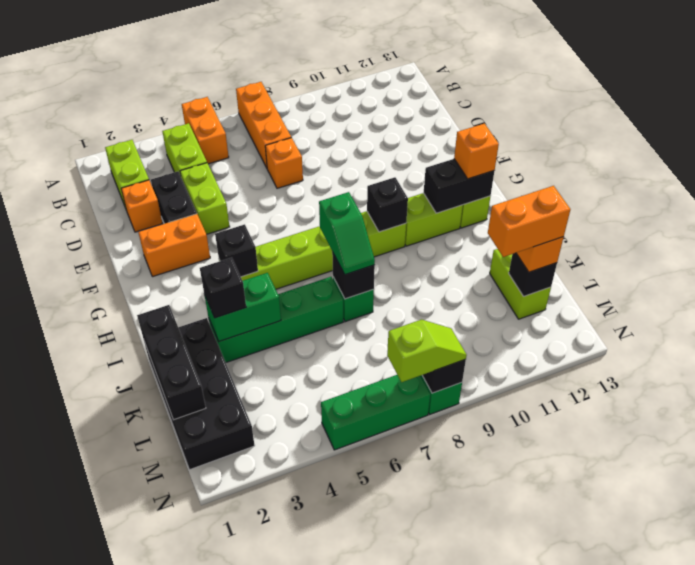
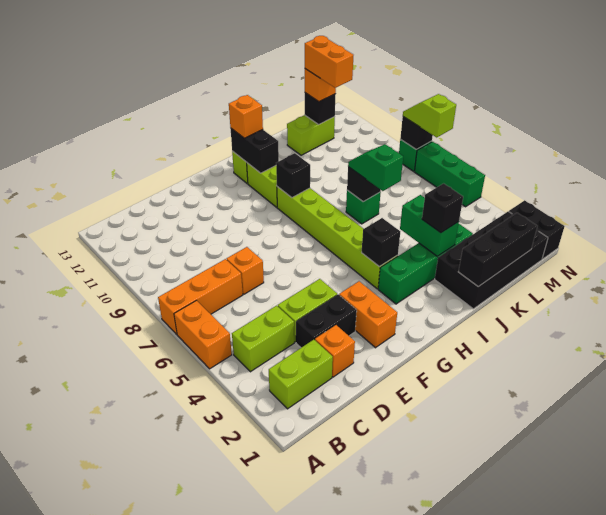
orange brick A5:B5 level 1 -> orange brick A5:A6 level 1
green slope I7:J7 level 3 top I -> green slope J6:J7 level 3 top 6
green brick J3:J6 level 1 -> green brick H3:K3 level 1
none -> black brick N1:N2 level 1

